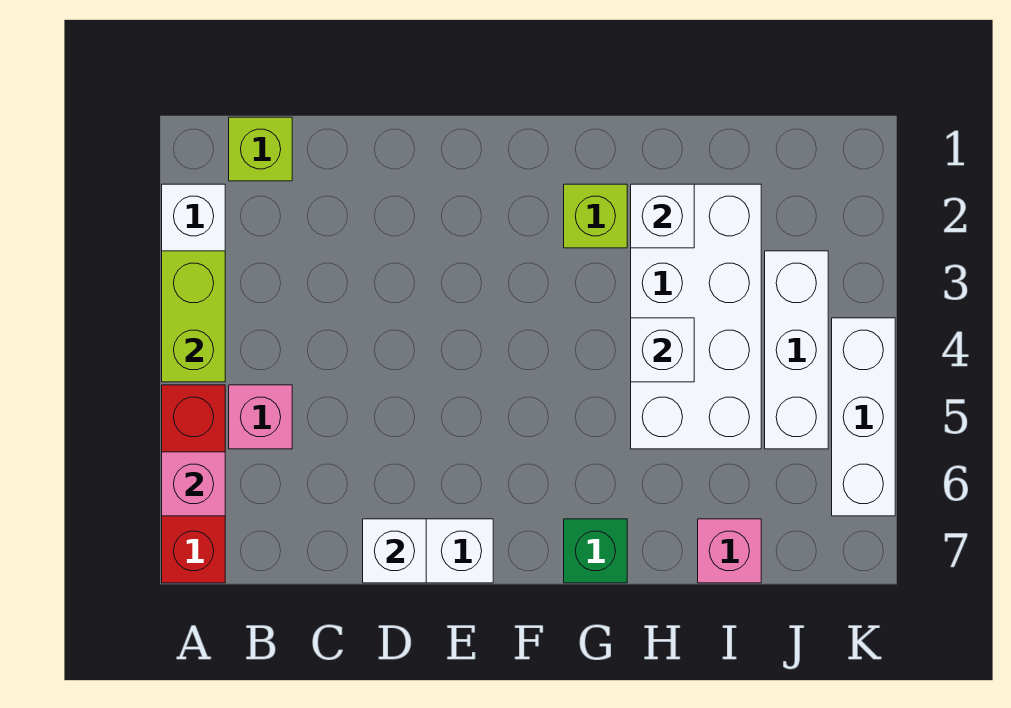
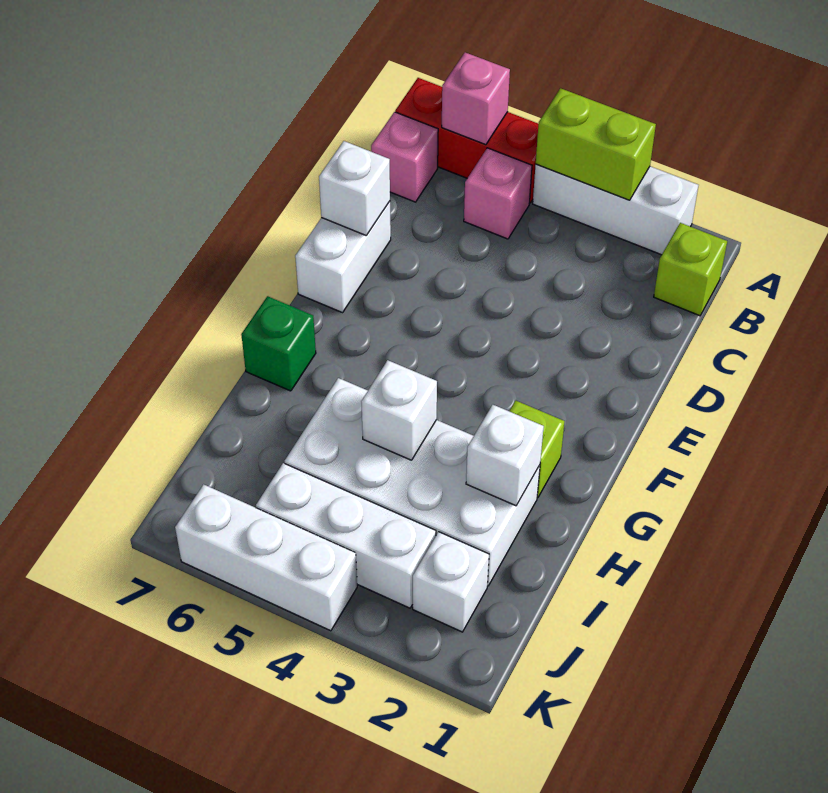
pink brick I7 level 1 -> pink brick B7 level 1
none -> white brick J2 level 1

